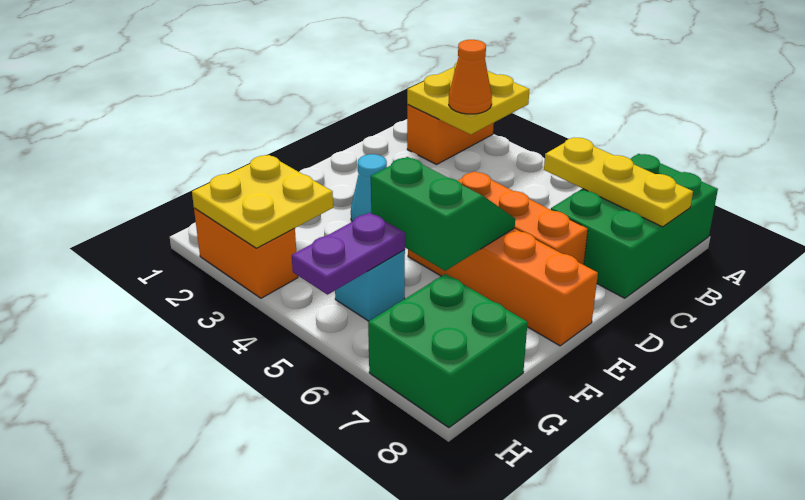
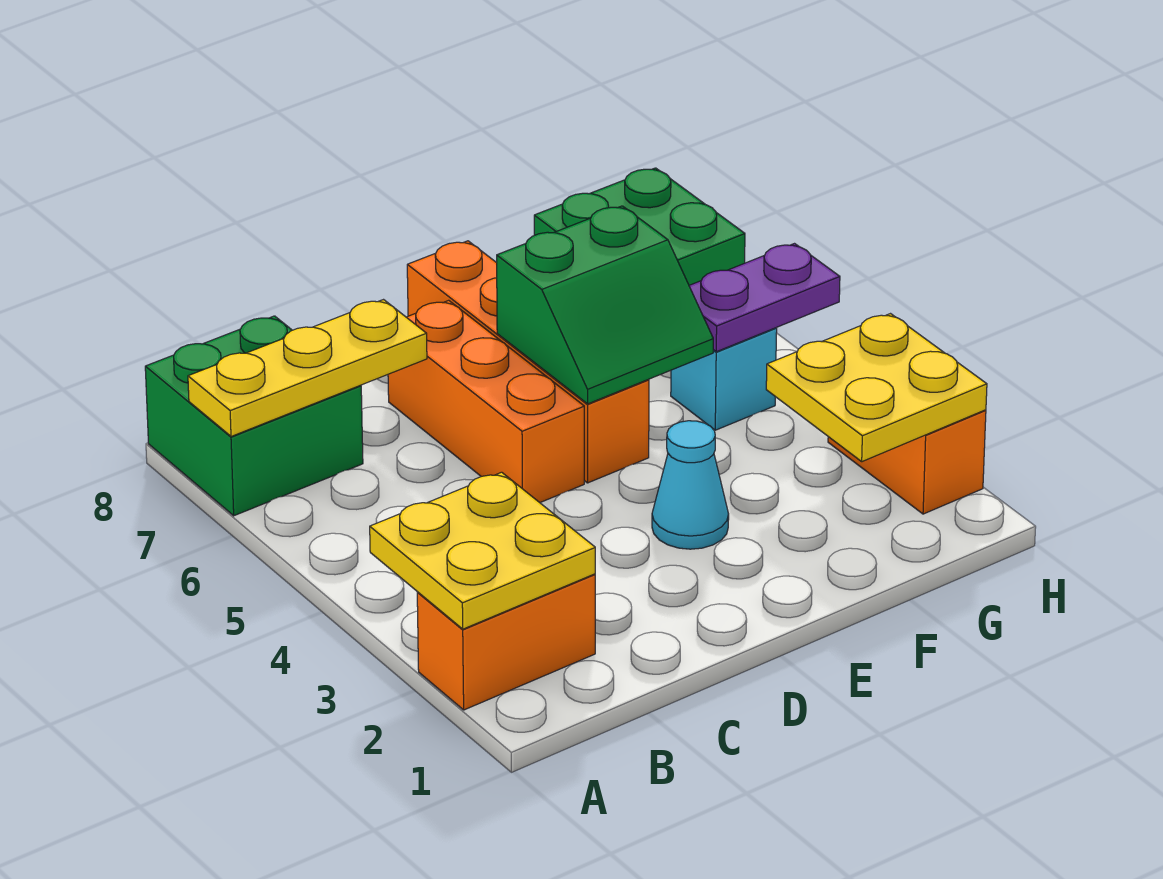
green brick A7:C8 level 1 -> green brick A7:B8 level 1
orange cone B3 level 3 -> none
yellow plate B6:B8 level 2 -> yellow plate A7:C7 level 2
green slope E5:F6 level 2 top F -> green slope E5:F6 level 2 top 6

